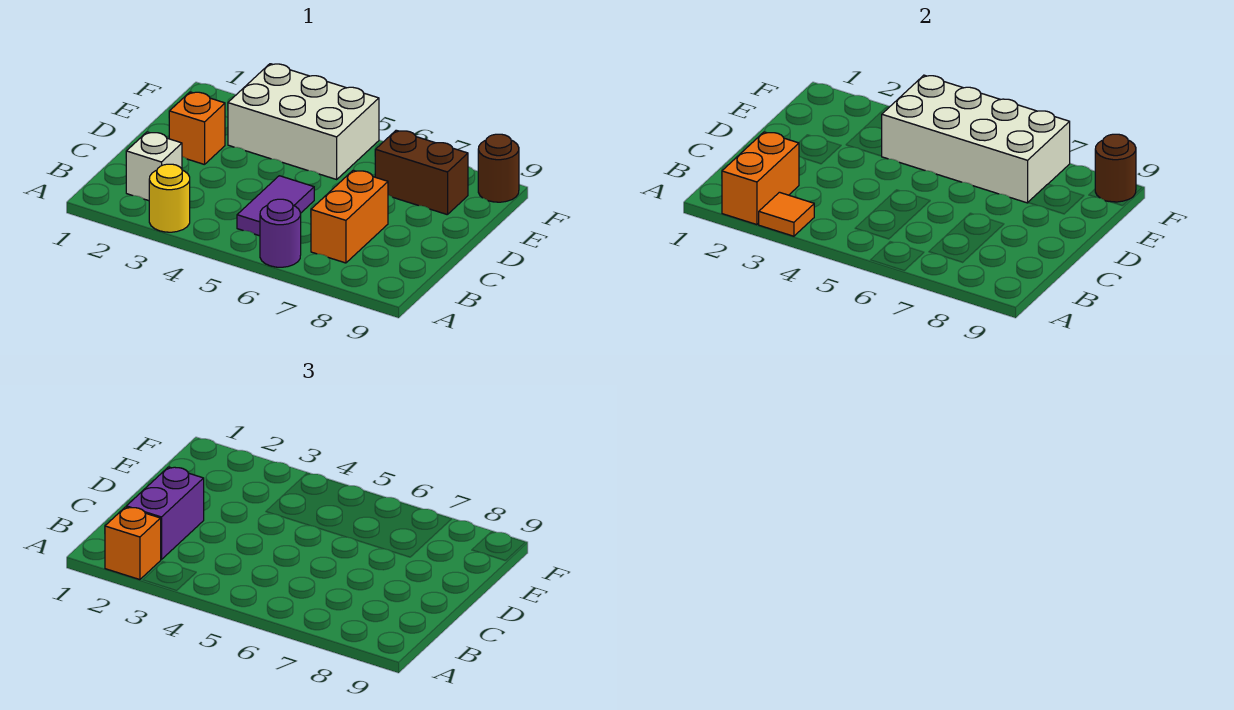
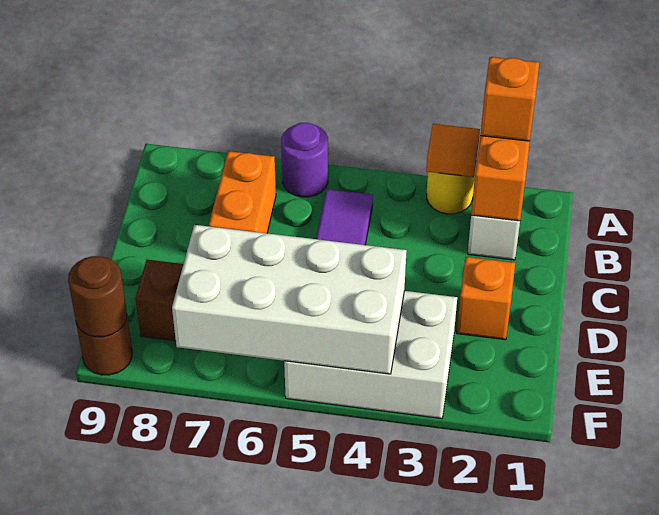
purple brick B2:C2 level 3 -> none

